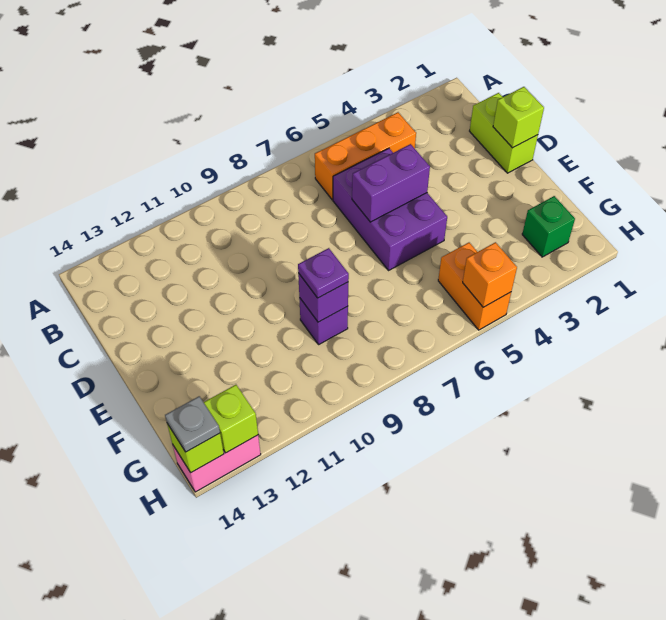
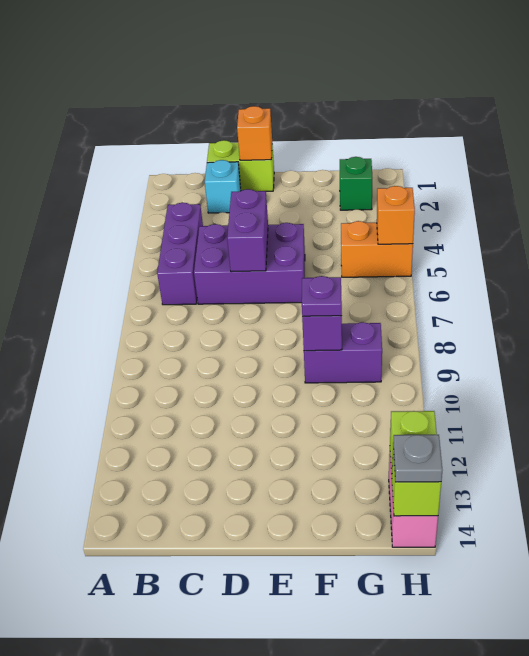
orange brick B4:B6 level 1 -> purple brick B4:B6 level 1
none -> cyan brick C2 level 1
lime brick D1 level 2 -> orange brick D1 level 2
purple brick F9 level 1 -> purple brick F9:G9 level 1

